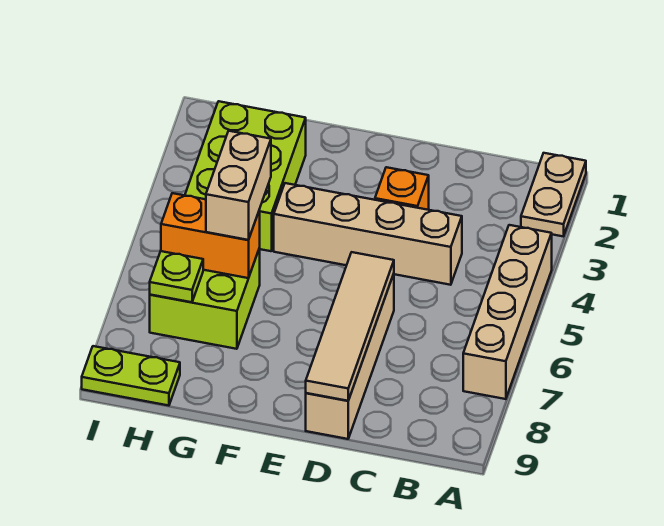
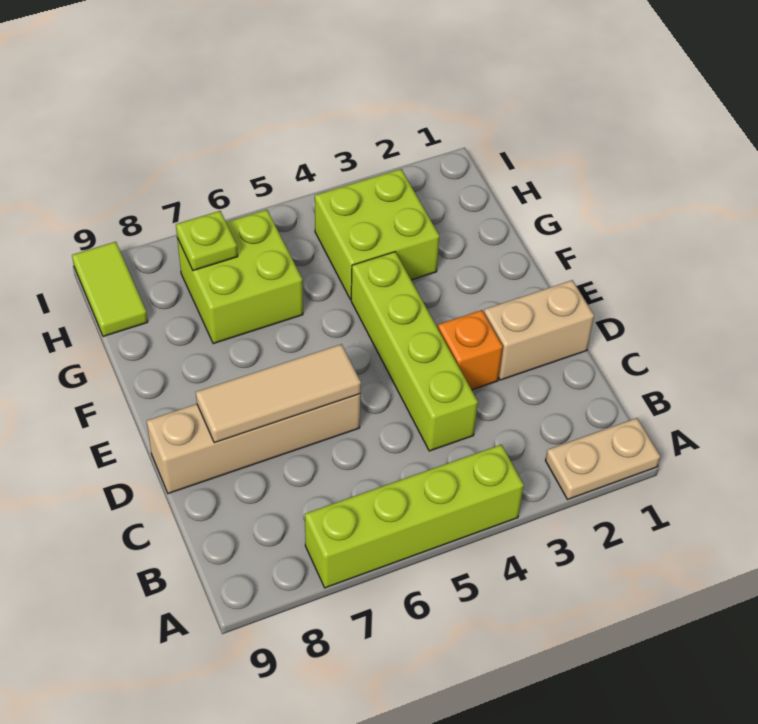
tan brick A4:A7 level 1 -> lime brick A4:A7 level 1
tan brick C4:F4 level 1 -> lime brick C4:F4 level 1
tan tile D6:D9 level 2 -> tan tile D6:D8 level 2
lime brick G2:H4 level 1 -> lime brick G3:H4 level 1
tan brick G5:G6 level 3 -> tan brick D1:D2 level 1
orange brick G6:H6 level 2 -> none
lime plate H9:I9 level 1 -> lime tile H9:I9 level 1

